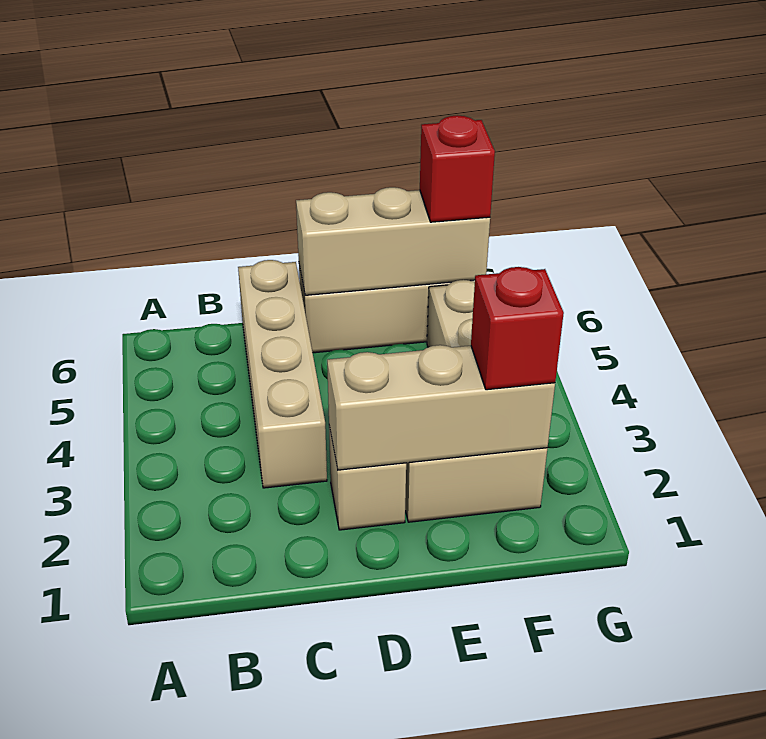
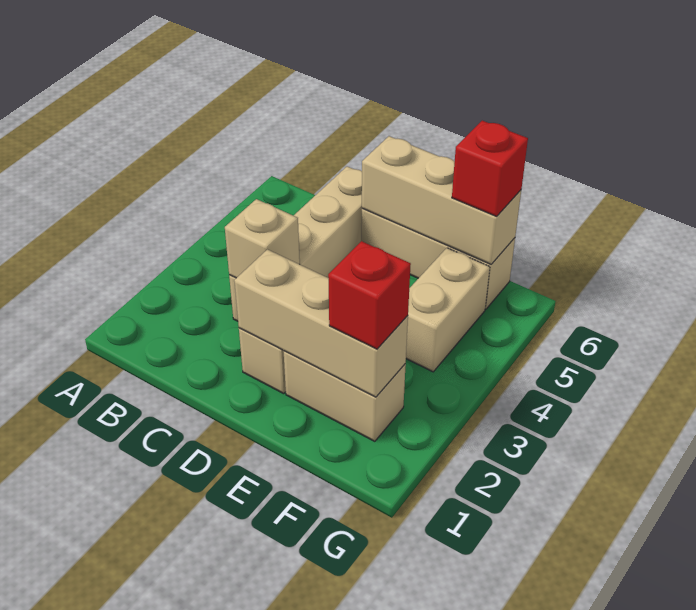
none -> tan brick C3 level 2

